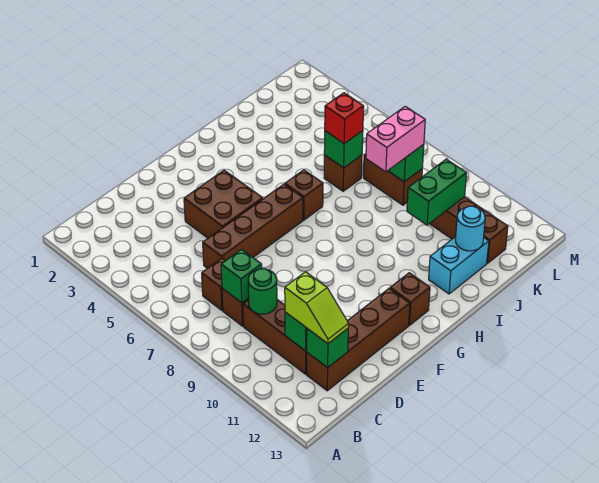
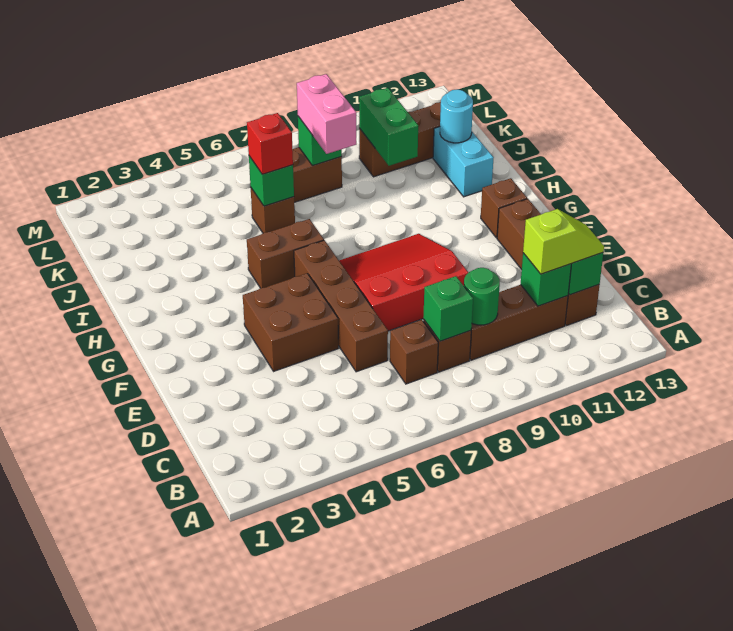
none -> red slope E7:G9 level 1 top E
brown brick H6 level 1 -> brown brick H5:H6 level 1

